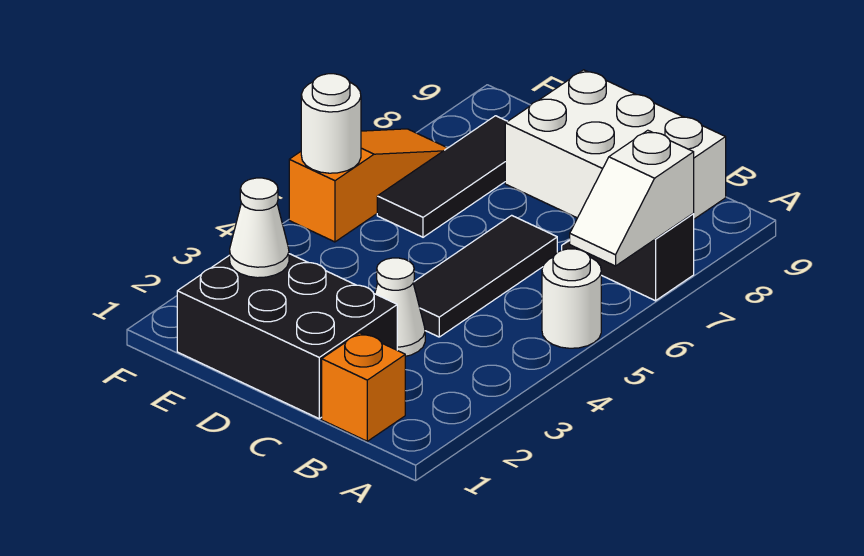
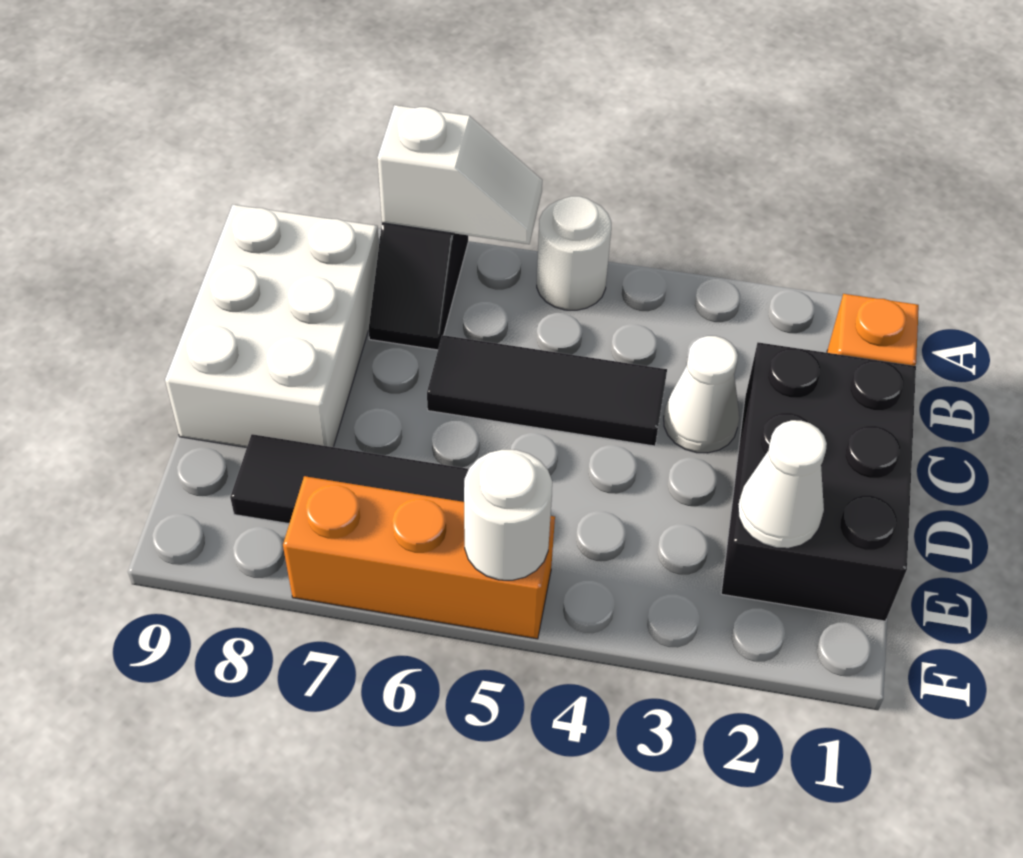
orange slope F5:F7 level 1 top 5 -> orange brick F5:F7 level 1

